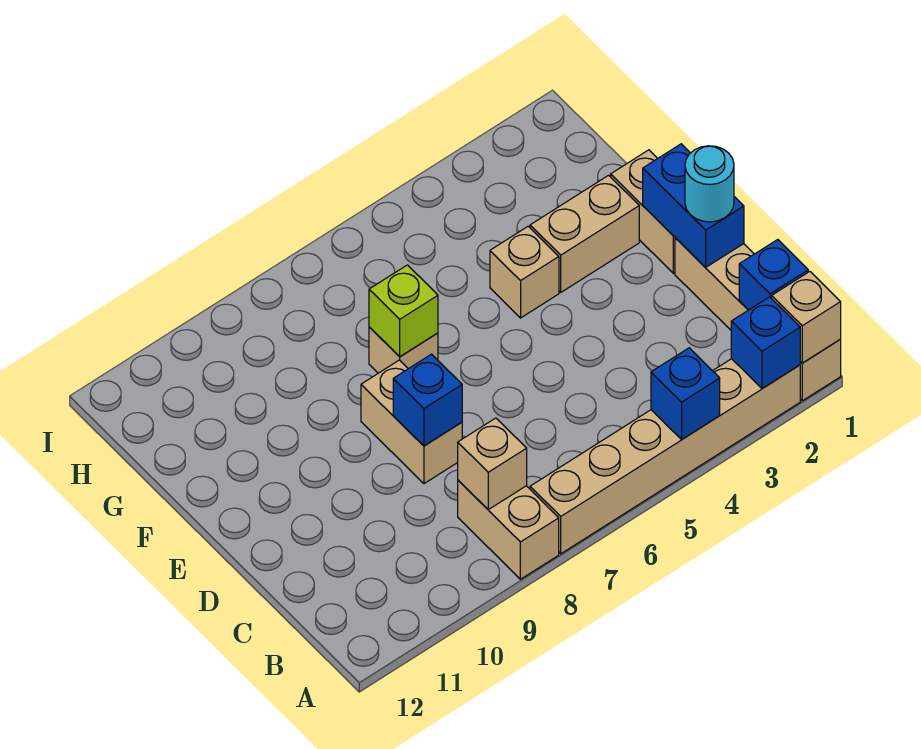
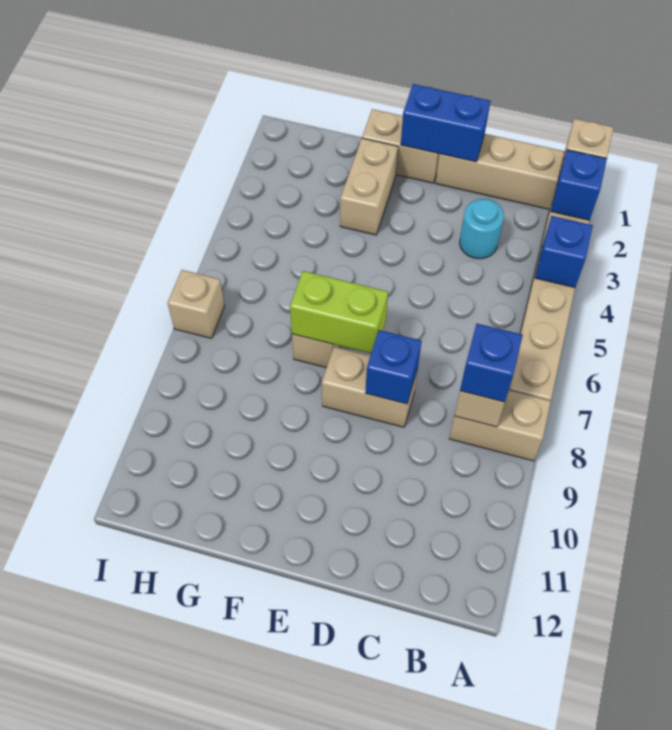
blue brick B1 level 2 -> blue brick B8 level 3
cyan round brick D1 level 3 -> cyan round brick C3 level 1
tan brick F4 level 1 -> tan brick I7 level 1
lime brick F7 level 2 -> lime brick E7:F7 level 2

